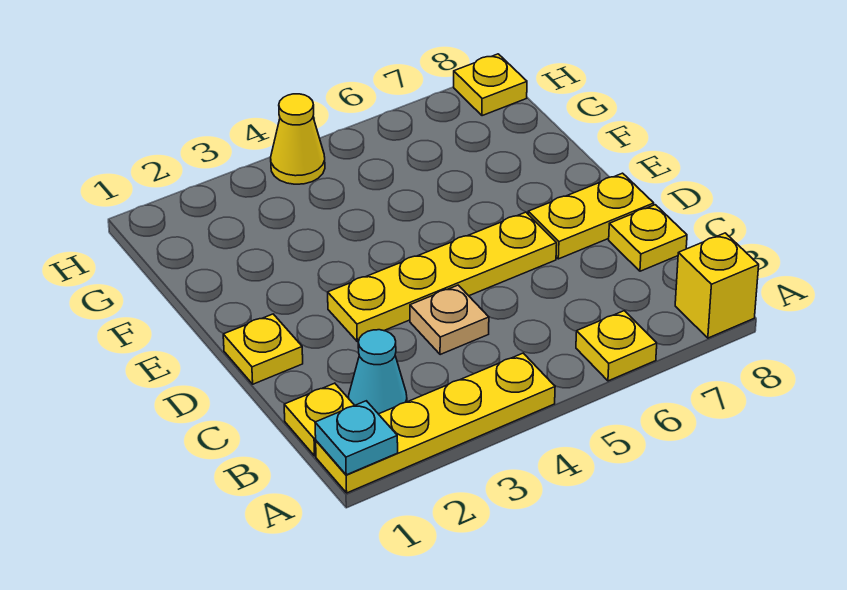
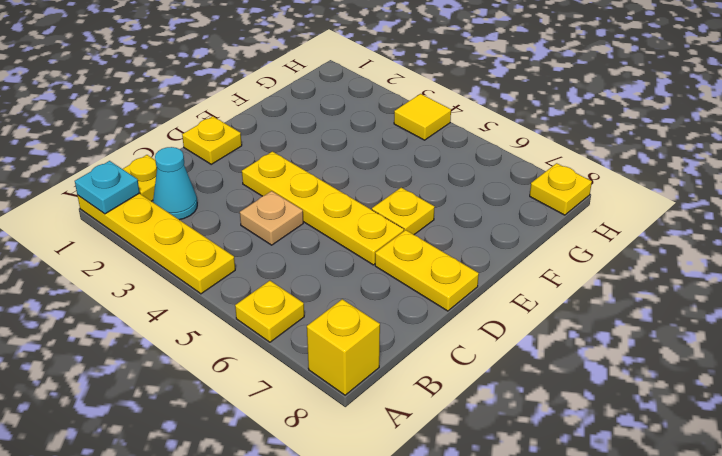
yellow plate C8 level 1 -> yellow plate E6 level 1
yellow cone H4 level 1 -> yellow tile H4 level 1

